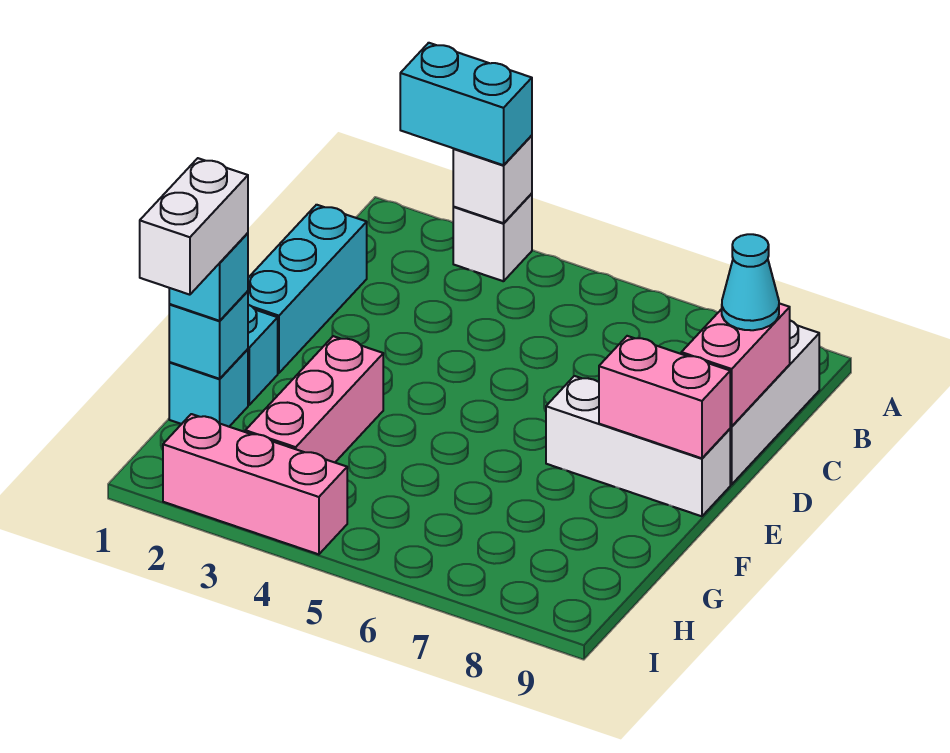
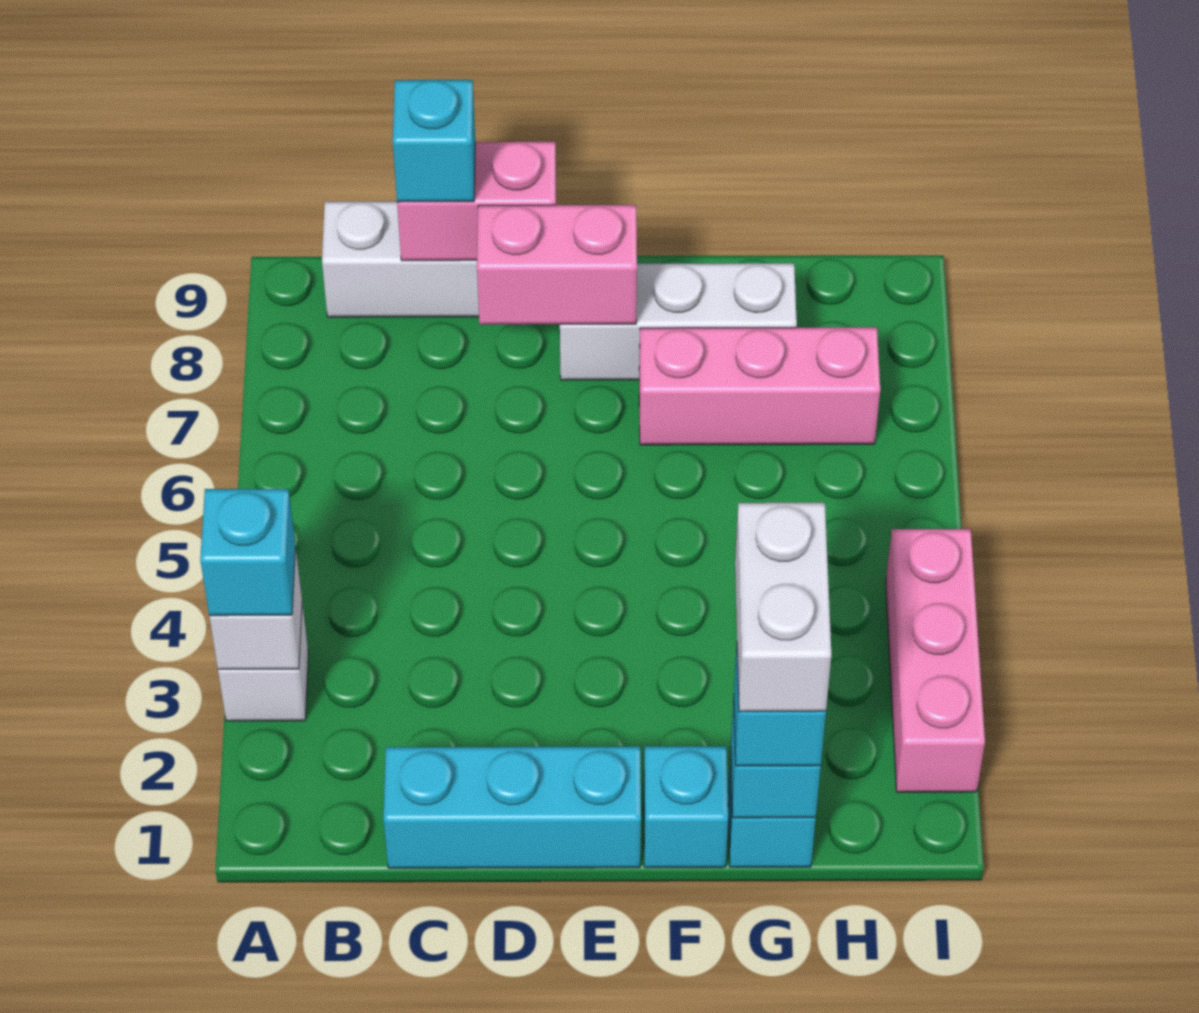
cyan brick A2:A3 level 3 -> cyan brick A3 level 3
cyan cone C9 level 3 -> cyan brick C9 level 3
white brick E7:E9 level 1 -> white brick E8:G8 level 1
pink brick E8:E9 level 2 -> pink brick D8:E8 level 2
pink brick F3:H3 level 1 -> pink brick F7:H7 level 1
white brick G1:H1 level 4 -> white brick G1:G2 level 4

